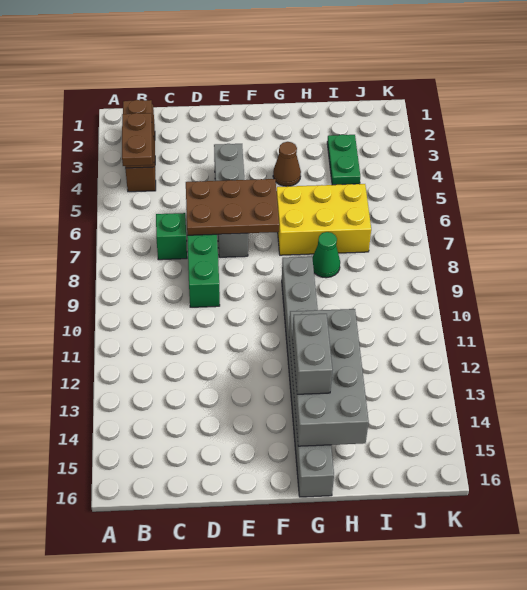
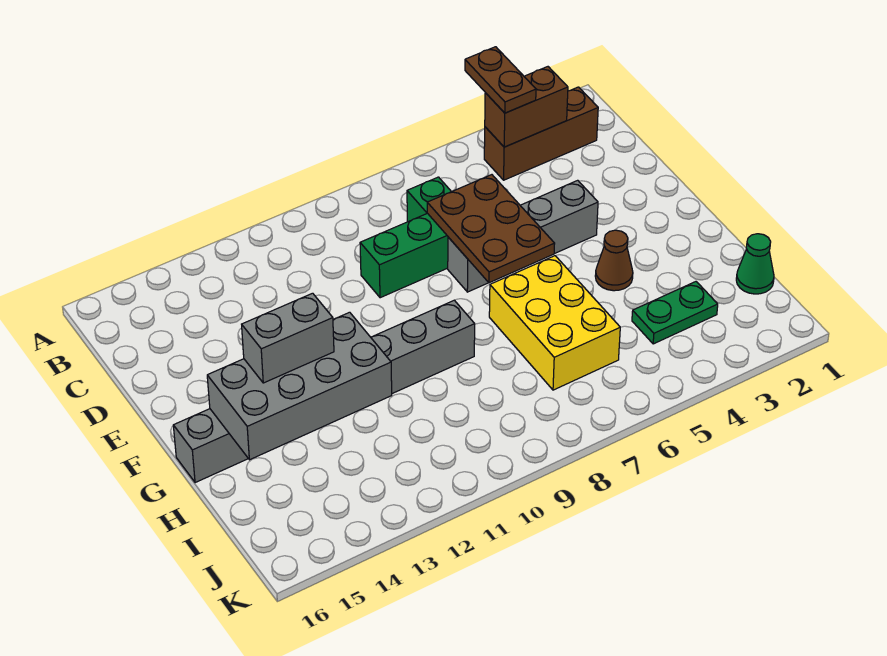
brown plate B4:B5 level 3 -> brown plate A4:B4 level 3
green cone H8 level 1 -> green cone I1 level 1

